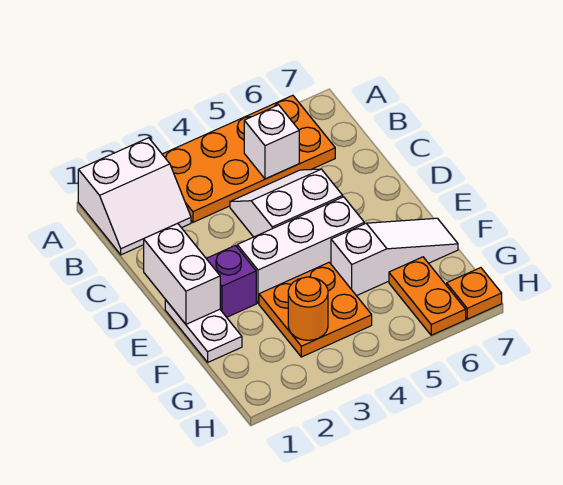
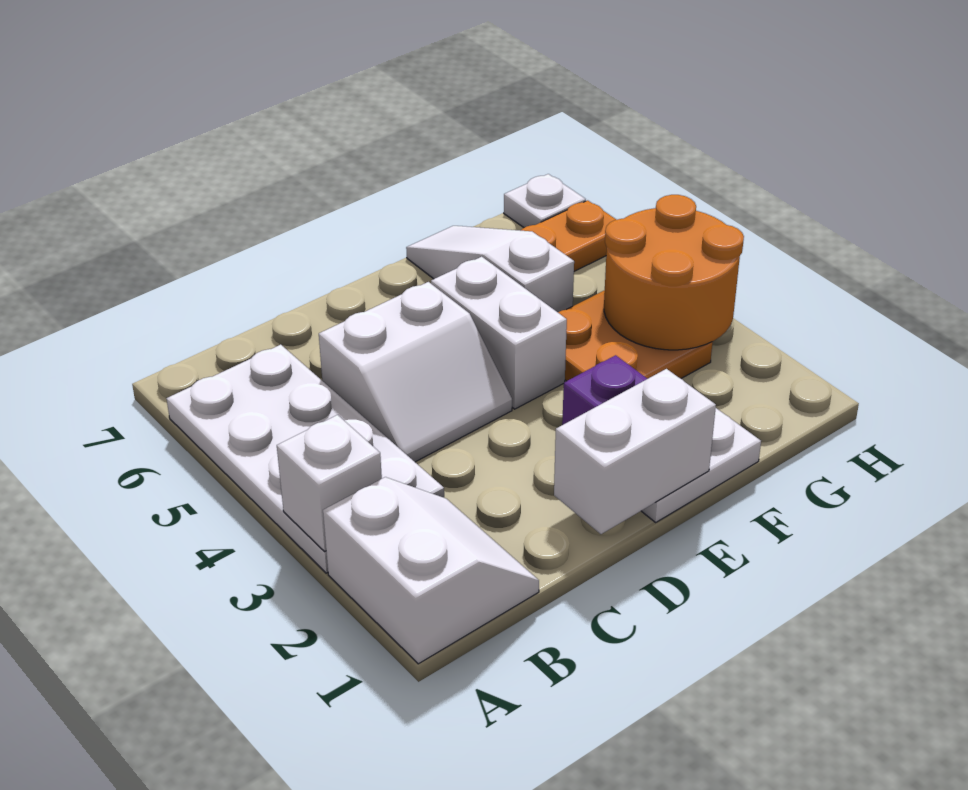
orange plate A3:B6 level 1 -> white plate A3:B6 level 1
white brick B5 level 2 -> white brick A3 level 2
white slope C4:D5 level 1 top D -> white slope C4:D5 level 1 top 5
white brick E3:E5 level 1 -> white brick E4:E5 level 1
orange round brick G3 level 2 -> orange round brick G3:H4 level 2
orange plate H7 level 1 -> white plate H7 level 1

